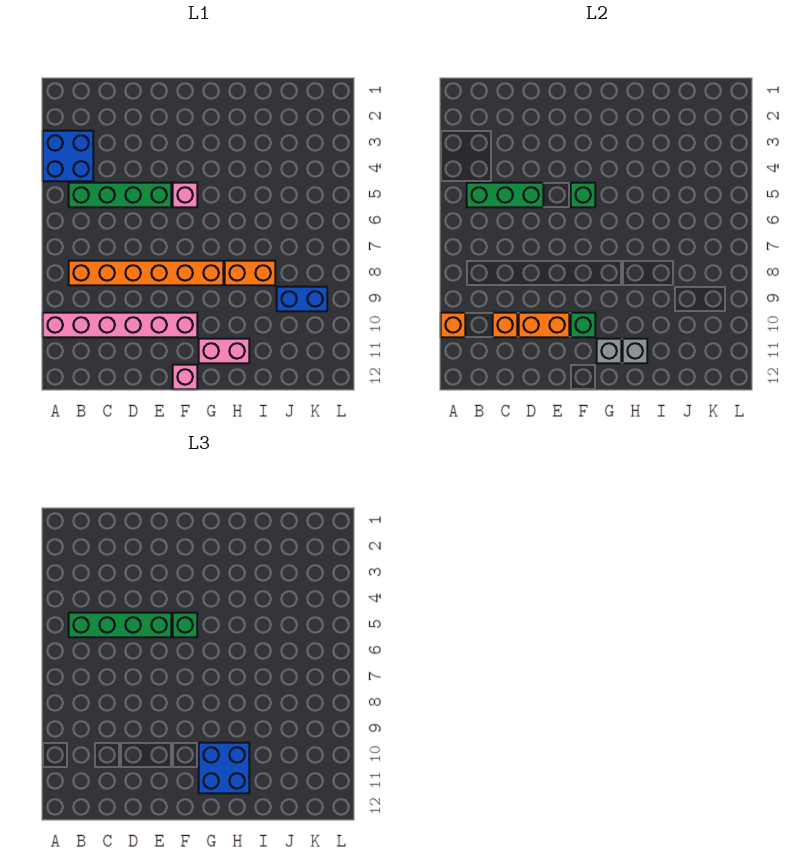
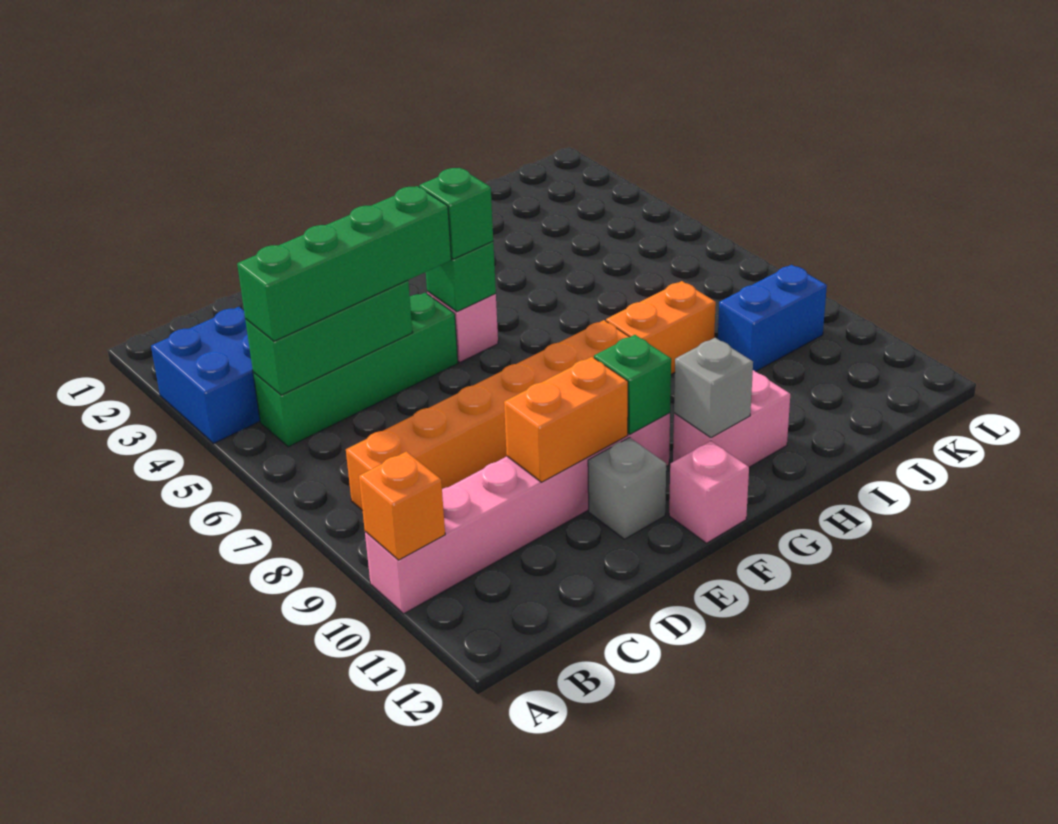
orange brick C10 level 2 -> none
blue brick G10:H11 level 3 -> none
grey brick H11 level 2 -> grey brick E11 level 1

